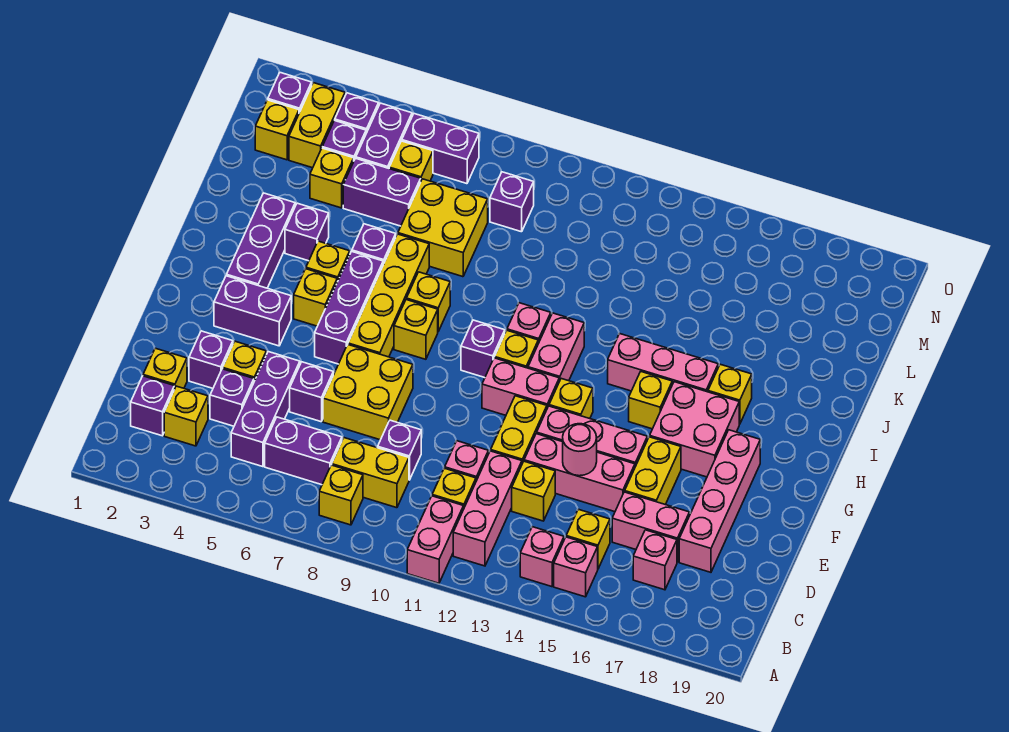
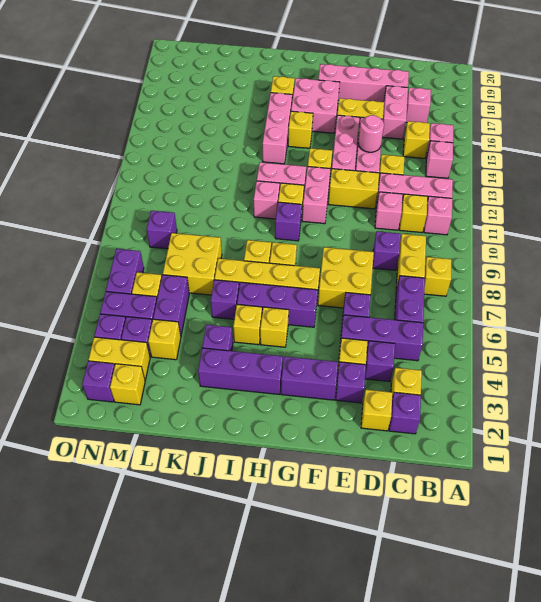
pink brick A11:B11 level 1 -> pink brick B11 level 1
purple brick G3:G4 level 1 -> purple brick F3:G3 level 1

